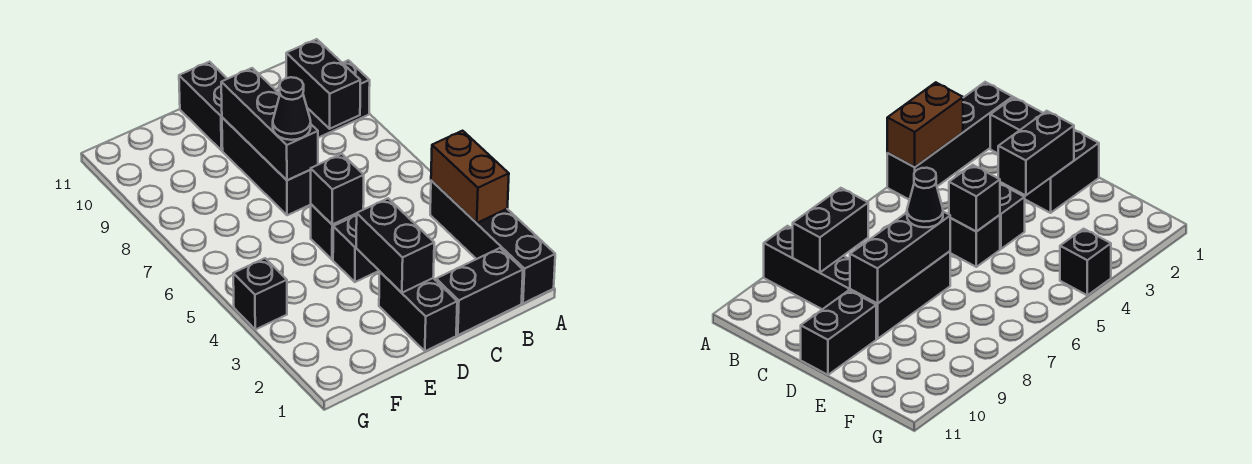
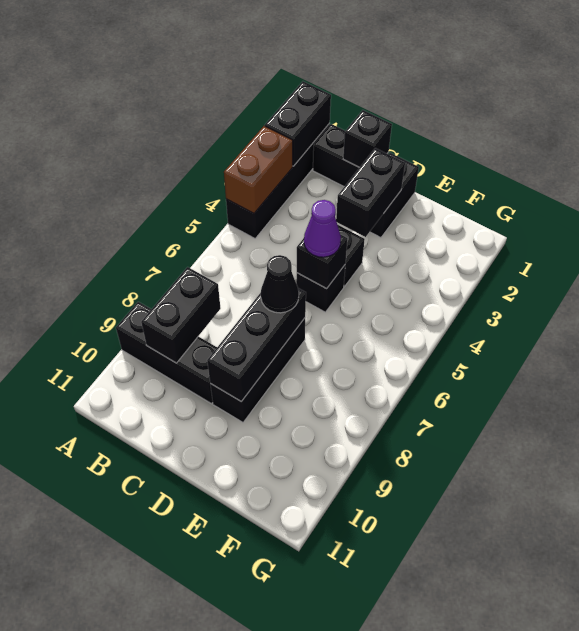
none -> purple cone D5 level 3
black brick D10:D11 level 1 -> black brick A1:A2 level 2
black brick G4 level 1 -> black brick C1 level 2

